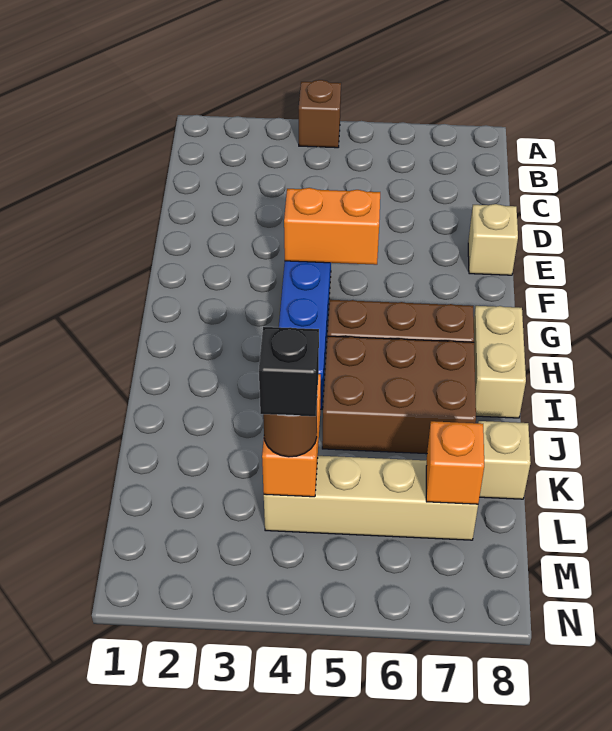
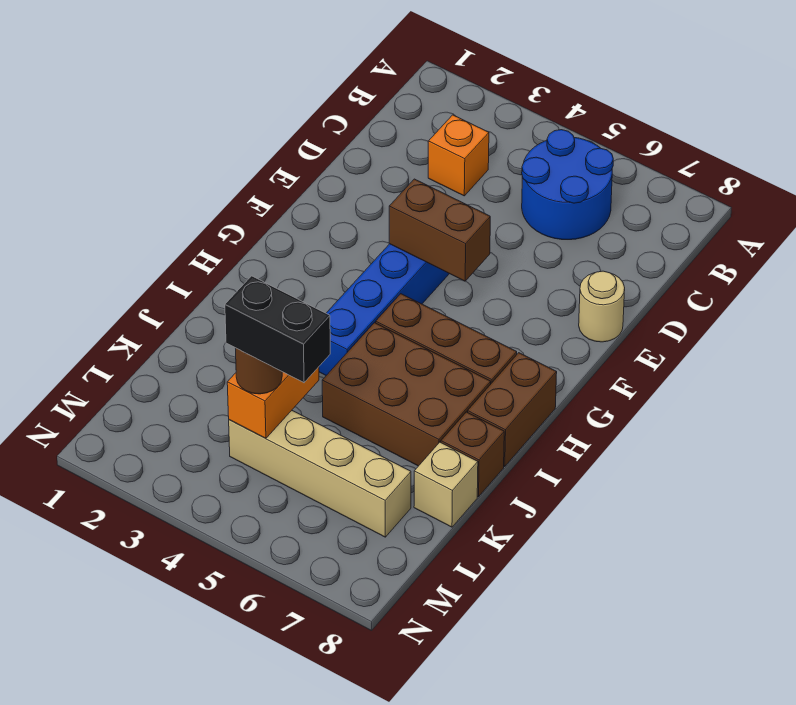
brown brick A4 level 1 -> brown brick J8 level 1
none -> blue round brick B5:C6 level 1
tan brick E8 level 1 -> tan round brick E8 level 1
orange brick F4:F5 level 2 -> brown brick F4:F5 level 2
tan brick H8:I8 level 1 -> brown brick H8:I8 level 1
black brick L4 level 4 -> black brick L4:L5 level 4
orange brick L7 level 2 -> orange brick C3 level 1

